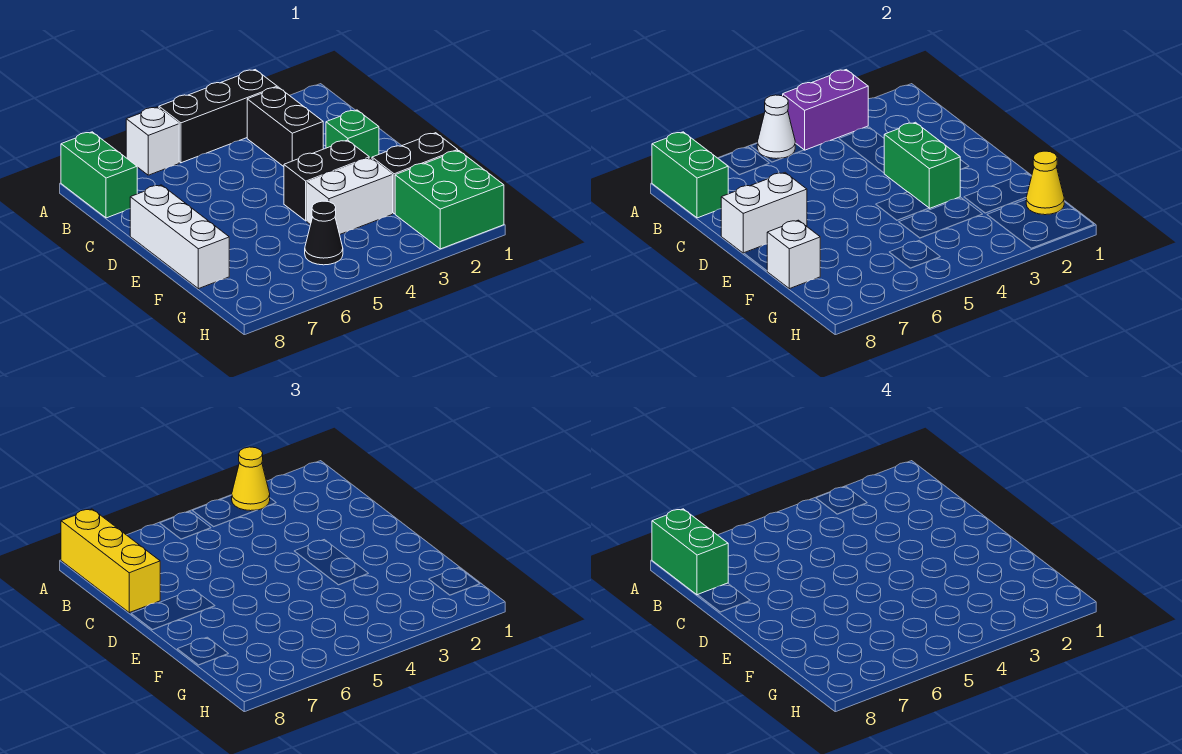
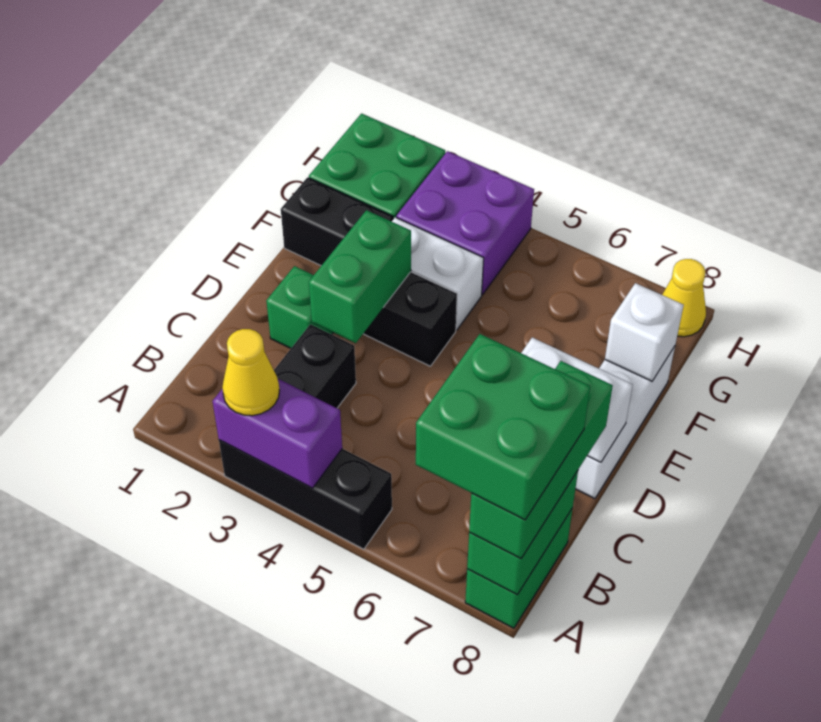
white cone A5 level 2 -> none
white brick A6 level 1 -> none
yellow brick A8:C8 level 3 -> green brick A8:C8 level 3
green brick A8:B8 level 4 -> green brick A7:B8 level 4
yellow cone G1 level 2 -> yellow cone H8 level 1
none -> purple brick G3:H4 level 1
black cone G5 level 1 -> none

